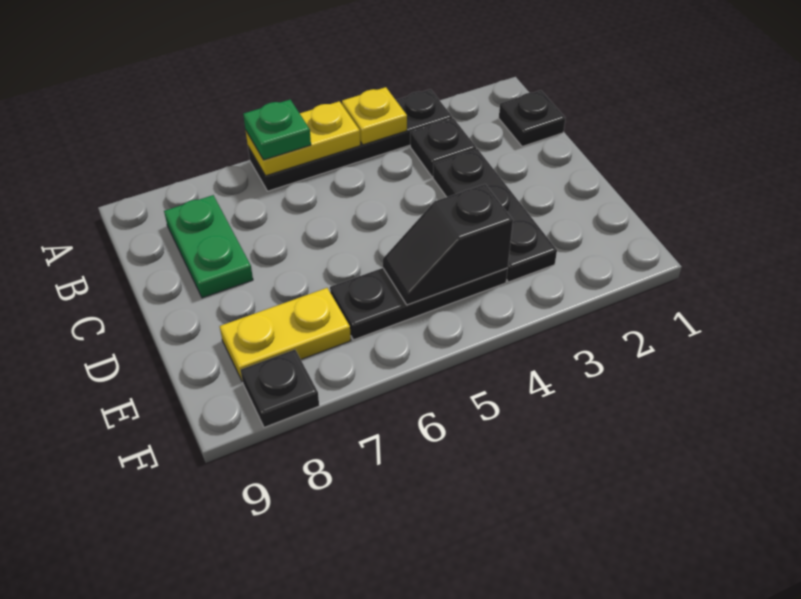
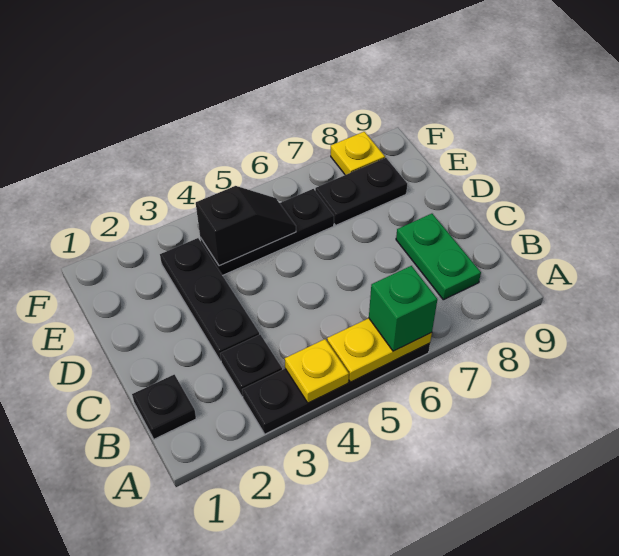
green plate A6 level 3 -> green brick A6 level 3
yellow plate E7:E8 level 1 -> black plate E7:E8 level 1
black plate F8 level 1 -> yellow plate F8 level 1

